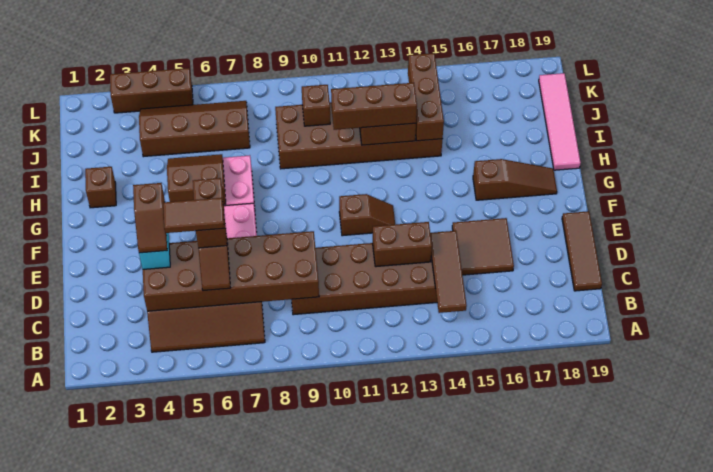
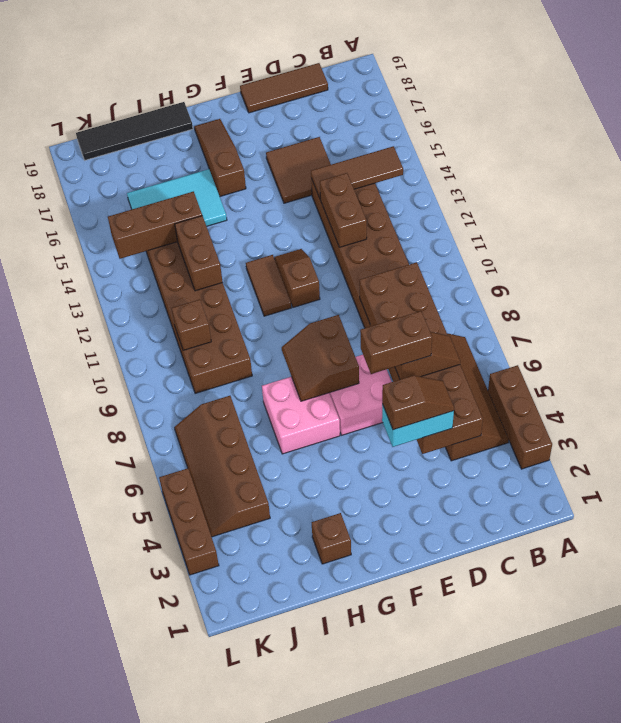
brown tile D5:D6 level 5 -> brown tile G11:G12 level 1
brown slope G5:H6 level 2 top G -> brown slope F7:G8 level 2 top F
none -> cyan tile H15:J16 level 1
pink tile H19:K19 level 1 -> black tile H19:K19 level 1
brown brick I11:I13 level 3 -> brown brick A3:A5 level 1

